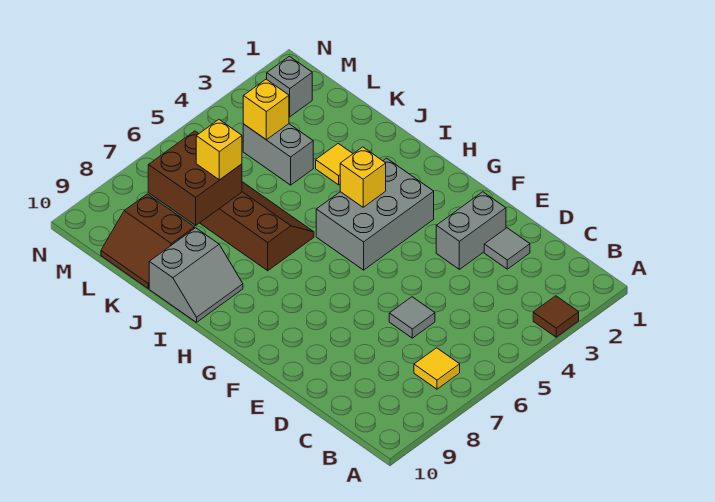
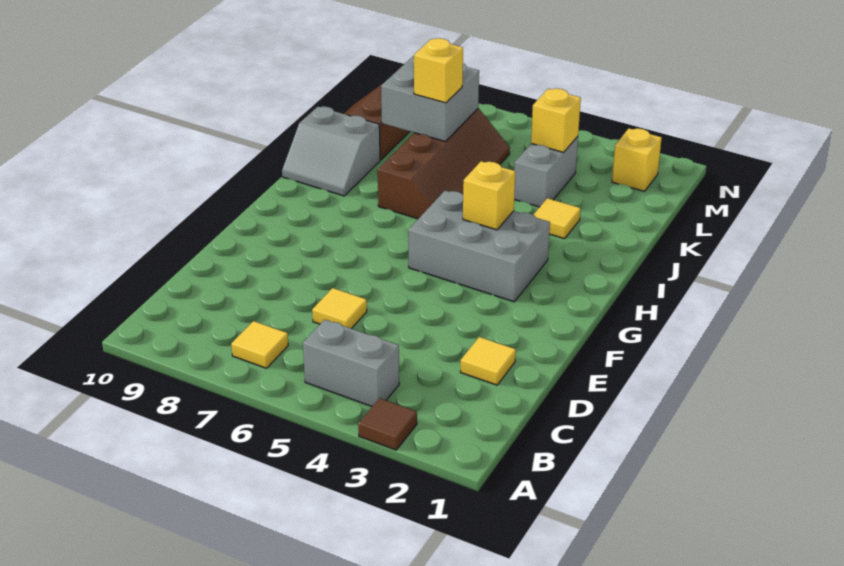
grey tile D2 level 1 -> yellow tile D2 level 1
grey tile D6 level 1 -> yellow tile D6 level 1
grey brick E2:E3 level 1 -> grey brick B4:B5 level 1
brown brick K7:L8 level 2 -> grey brick K7:L8 level 2
grey brick M2 level 1 -> yellow brick M2 level 1

